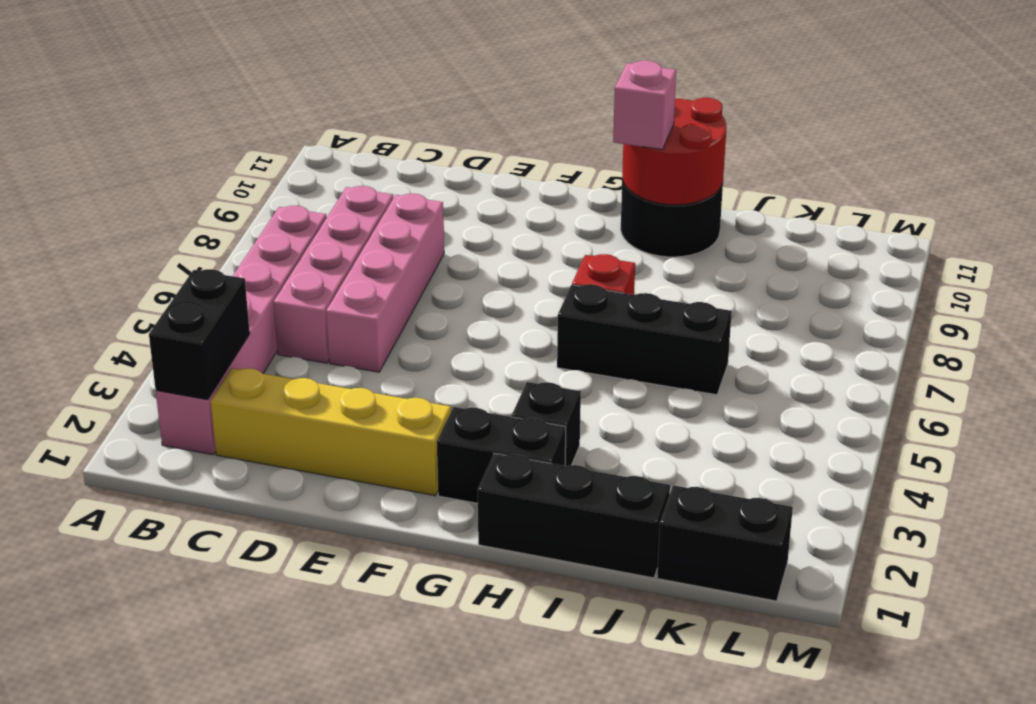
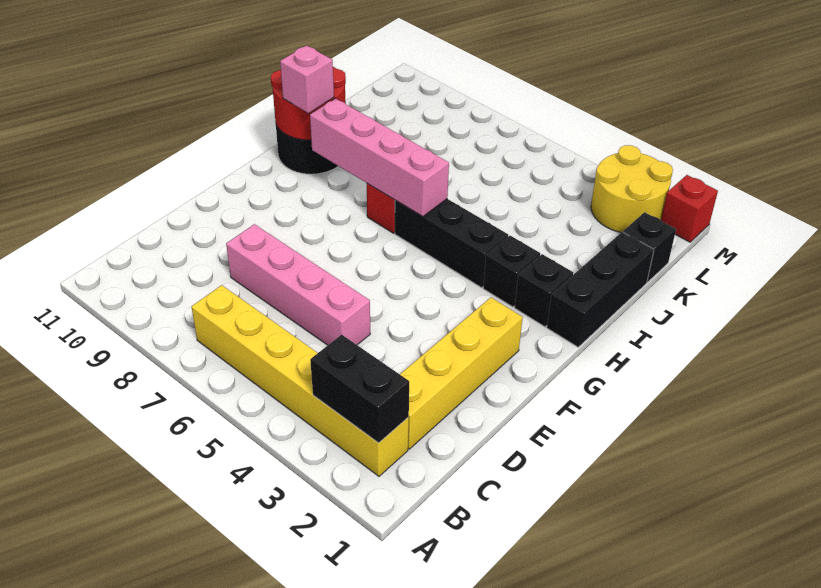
pink brick B2:B7 level 1 -> yellow brick B2:B7 level 1
pink brick C5:C8 level 1 -> pink brick H6:H9 level 2
black brick G2:H2 level 1 -> black brick H2 level 1
black brick H6:J6 level 1 -> black brick H4:H6 level 1
black brick K1:L1 level 1 -> black brick K1 level 1
none -> yellow round brick L2:M3 level 1
none -> red brick M1 level 1

